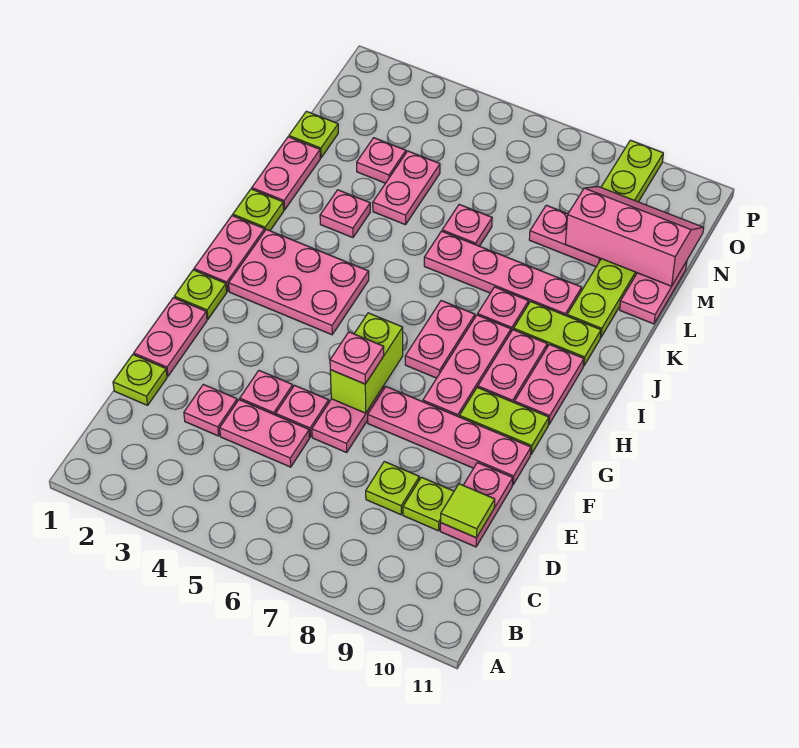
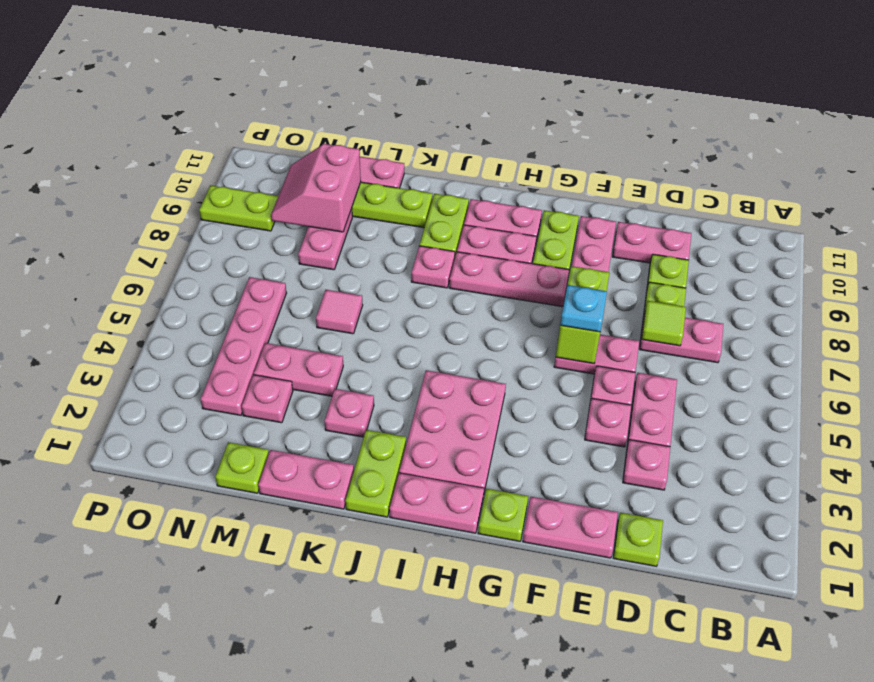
lime tile D10 level 2 -> lime tile D7 level 2
lime brick F6:G6 level 2 -> lime brick F6:F7 level 2
pink plate F6 level 3 -> cyan plate F6 level 3
pink plate H7:I7 level 1 -> pink plate C7:D7 level 1
lime plate J1 level 1 -> lime plate J1:J2 level 1
pink plate K6:K9 level 1 -> pink plate N3:N6 level 1
pink plate L6 level 1 -> pink tile L6 level 1
pink slope M9:N11 level 2 top M -> pink slope M9:N10 level 2 top M

